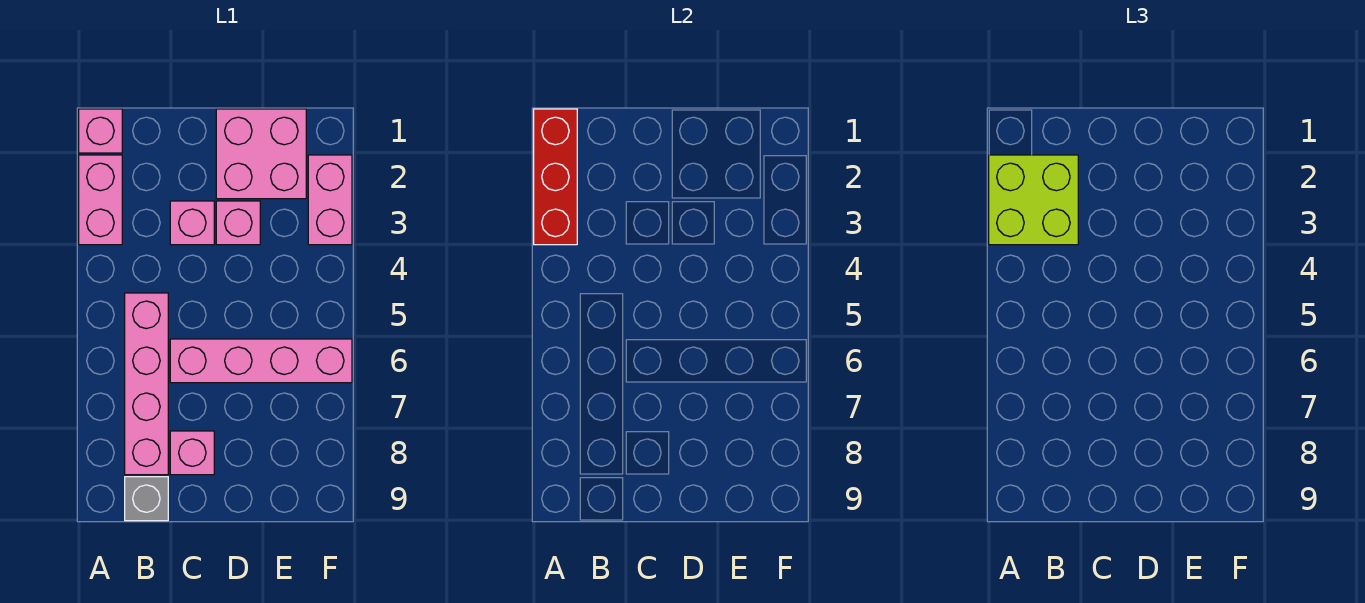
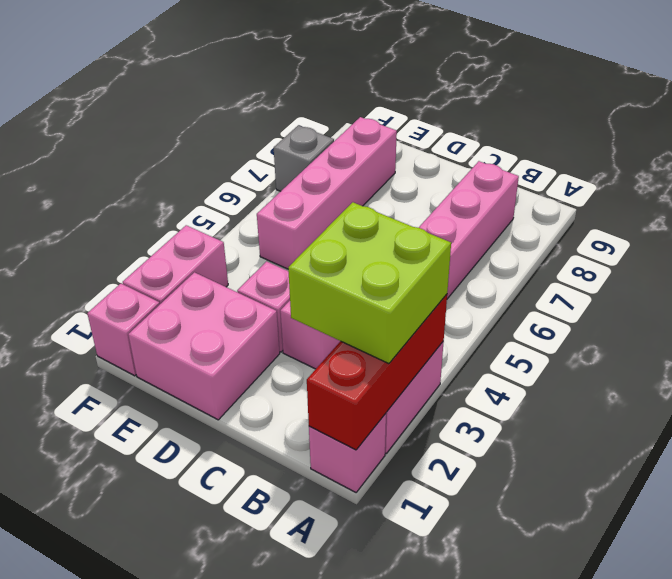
grey brick B9 level 1 -> grey brick F7 level 1
pink brick C6:F6 level 1 -> pink brick E5:E8 level 1
pink brick C8 level 1 -> pink brick F1 level 1

